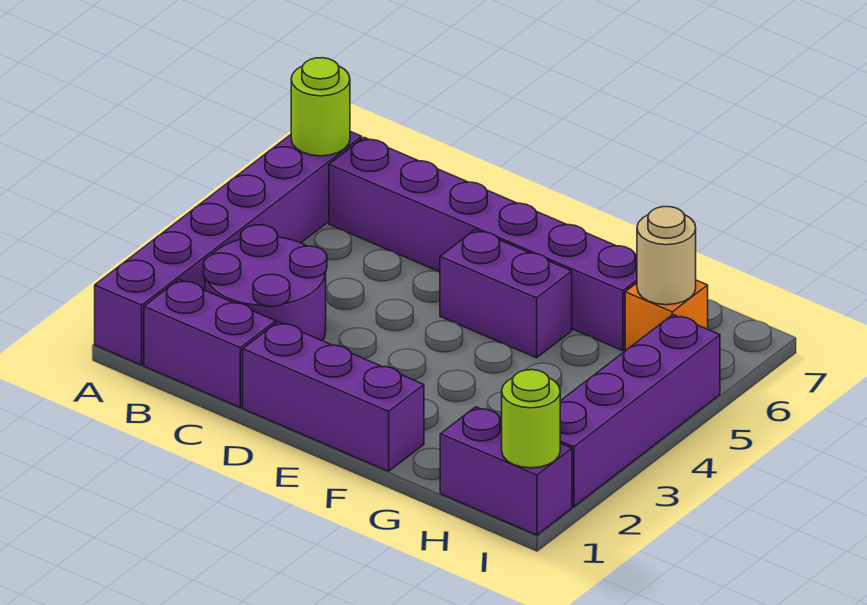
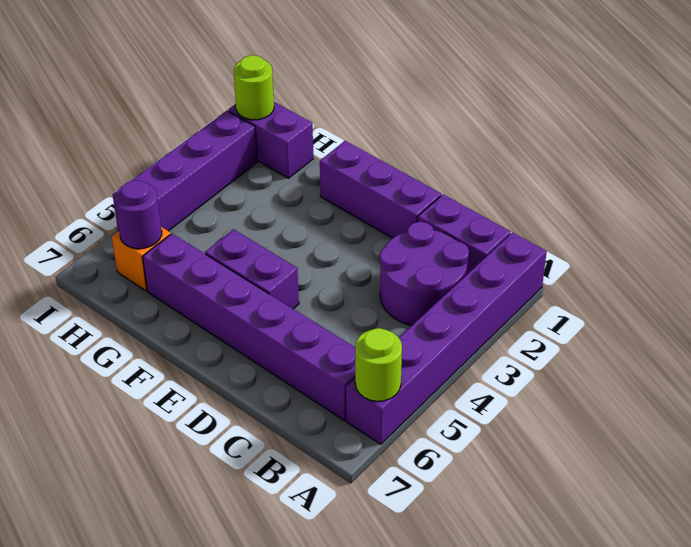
tan round brick H6 level 2 -> purple round brick H6 level 2

